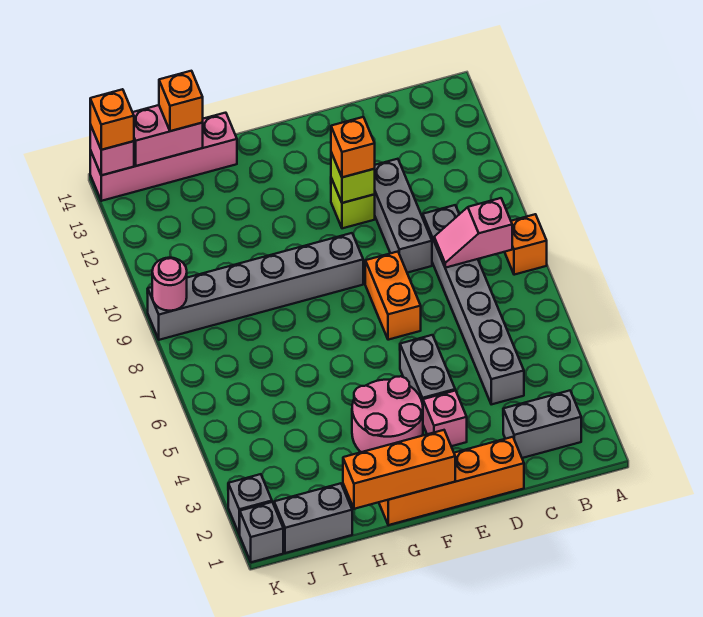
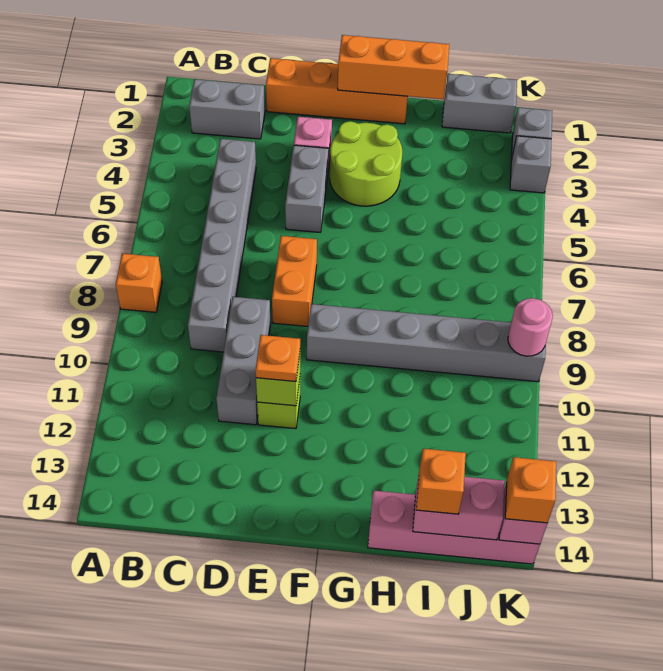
pink slope B8:C8 level 2 top B -> none
orange brick E11 level 3 -> orange plate E11 level 3
pink round brick F3:G4 level 1 -> lime round brick F3:G4 level 1
grey brick K1 level 1 -> grey brick K3 level 1

